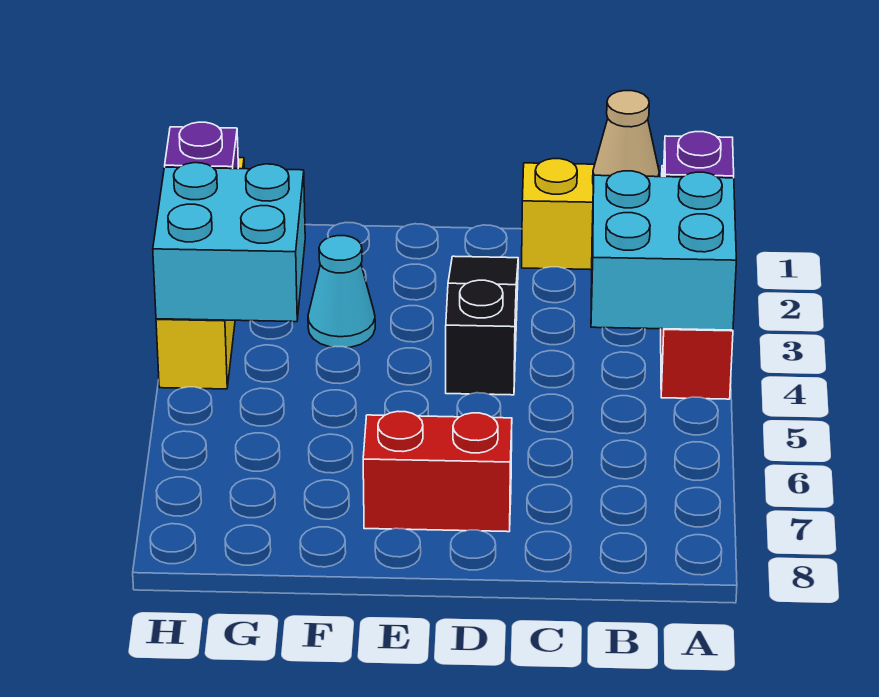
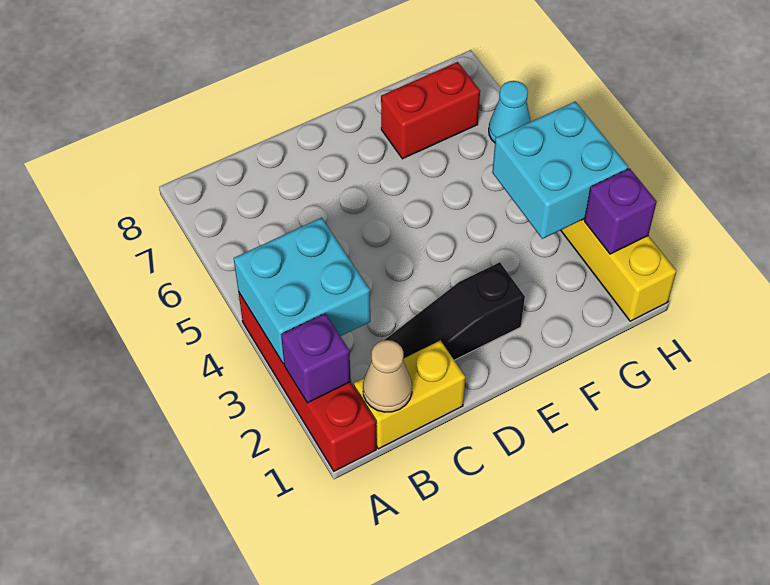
black slope D2:D4 level 1 top 4 -> black slope C2:E2 level 1 top E
red brick D7:E7 level 1 -> red brick F7:G7 level 1
cyan cone F3 level 1 -> cyan cone H6 level 1

